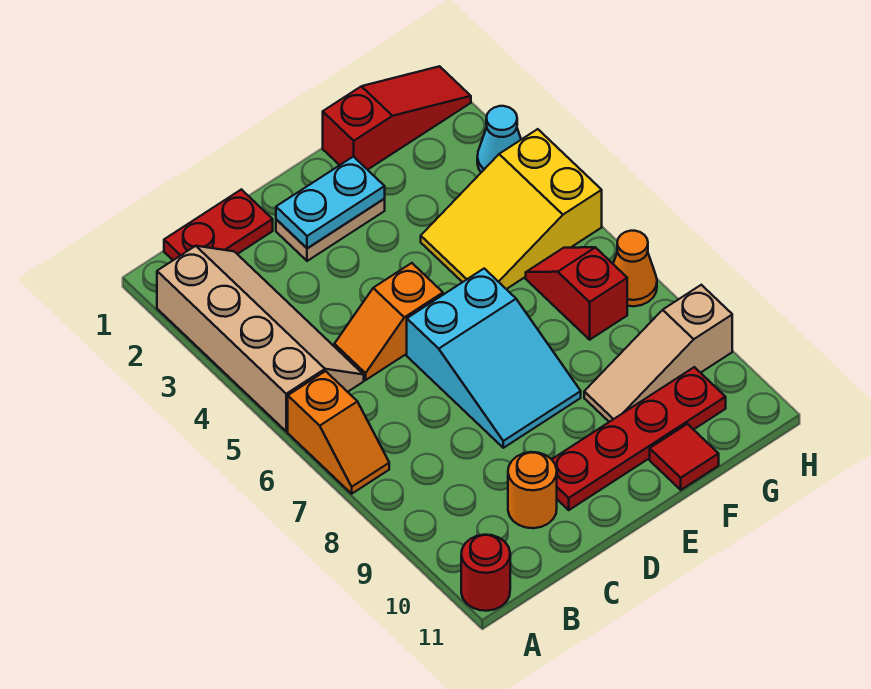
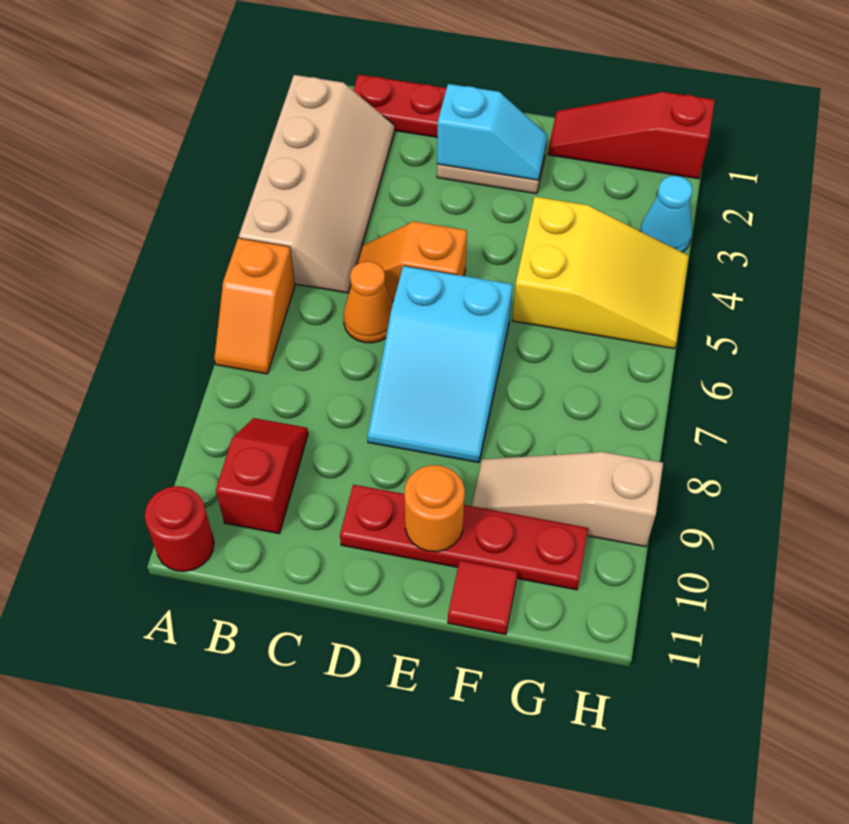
orange round brick C10 level 1 -> orange round brick E10 level 2
cyan plate D2:E2 level 2 -> cyan slope D2:E2 level 2 top D
red slope F1:H1 level 1 top F -> red slope F1:H1 level 1 top H
yellow slope F4:H5 level 1 top H -> yellow slope F4:H5 level 1 top F
red slope G6:G7 level 1 top 7 -> red slope B9:B10 level 1 top 10
orange cone H7 level 1 -> orange cone C6 level 1

